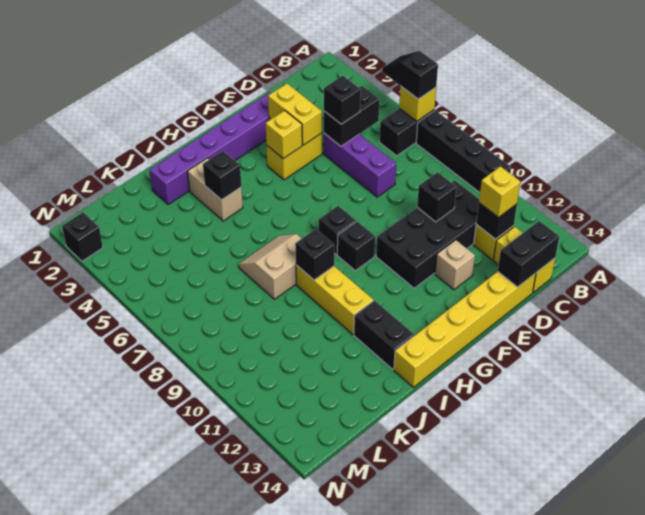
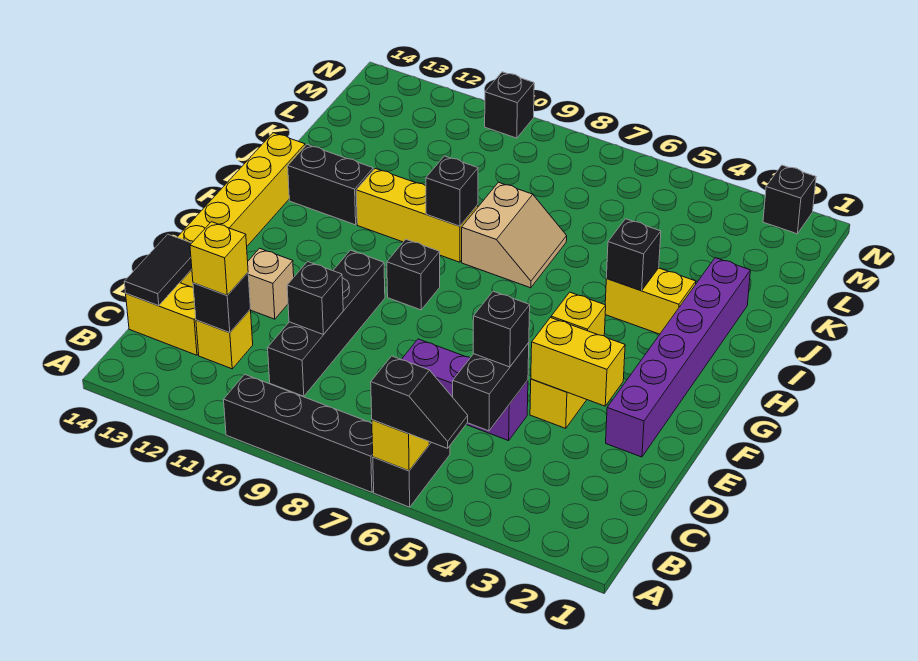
black brick C10:F11 level 1 -> black brick C10:F10 level 1
black brick C14:D14 level 2 -> black tile C14:D14 level 2
black brick G8 level 1 -> black brick N10 level 1
tan brick I3:I4 level 1 -> yellow brick I3:I4 level 1

